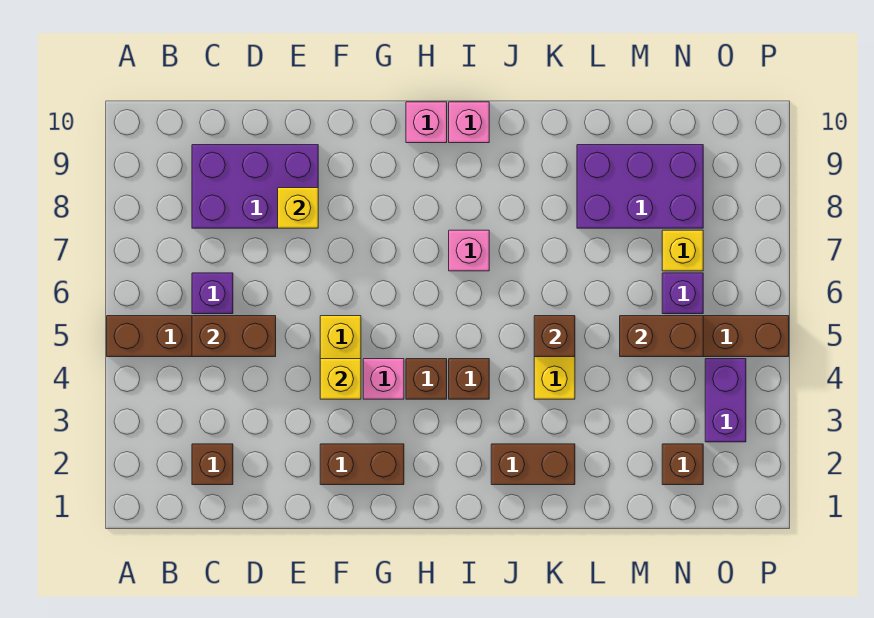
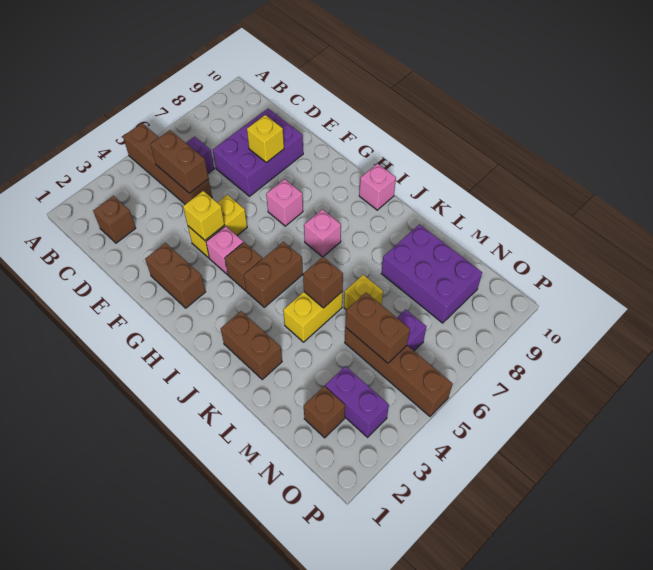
purple brick C8:E9 level 1 -> purple brick D7:E9 level 1
pink brick H10 level 1 -> pink brick G7 level 1
brown brick I4 level 1 -> brown brick I4:I5 level 1
yellow brick N7 level 1 -> yellow brick L6 level 1
purple brick O3:O4 level 1 -> purple brick N3:O3 level 1

